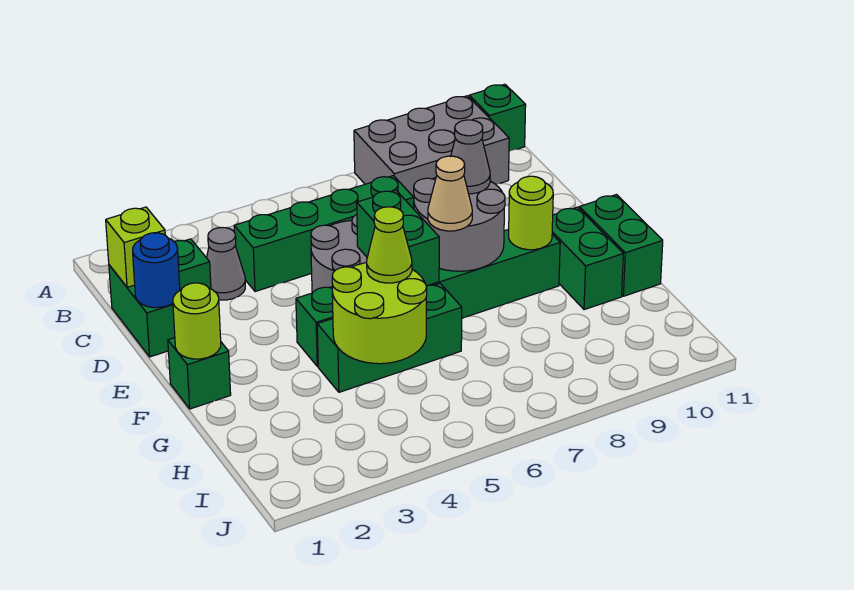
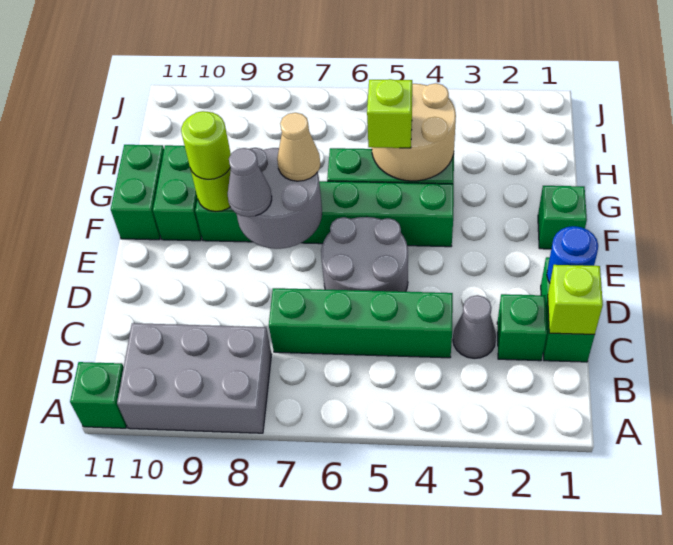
green brick E6:F6 level 2 -> none
lime round brick F1 level 2 -> lime round brick F9 level 3
lime round brick G4:H5 level 2 -> tan round brick G4:H5 level 2
lime cone G5 level 3 -> lime brick G5 level 3

